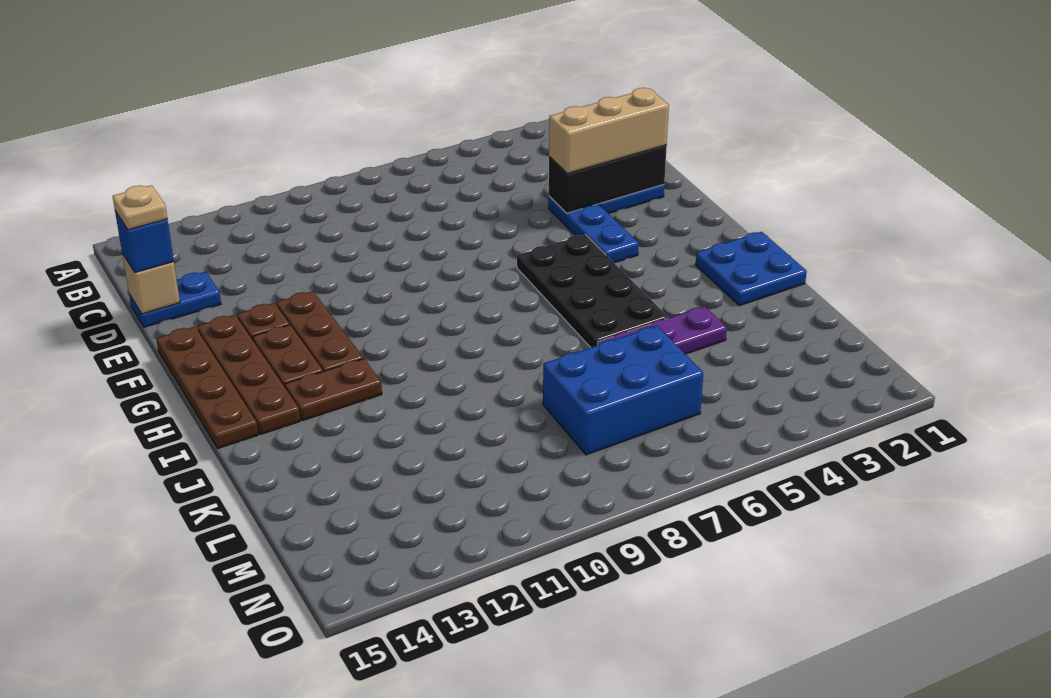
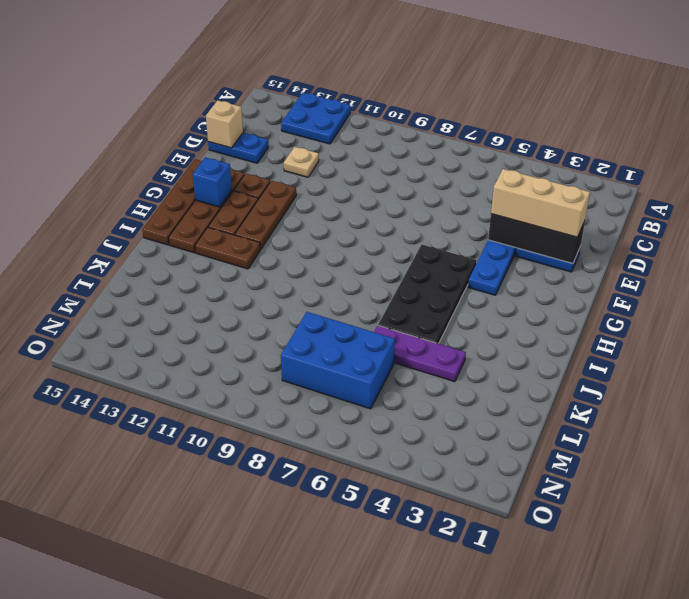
blue brick D15 level 3 -> blue brick G14 level 2
tan plate D15 level 4 -> tan plate D12 level 1
blue plate I1:J2 level 1 -> blue plate A12:B13 level 1

